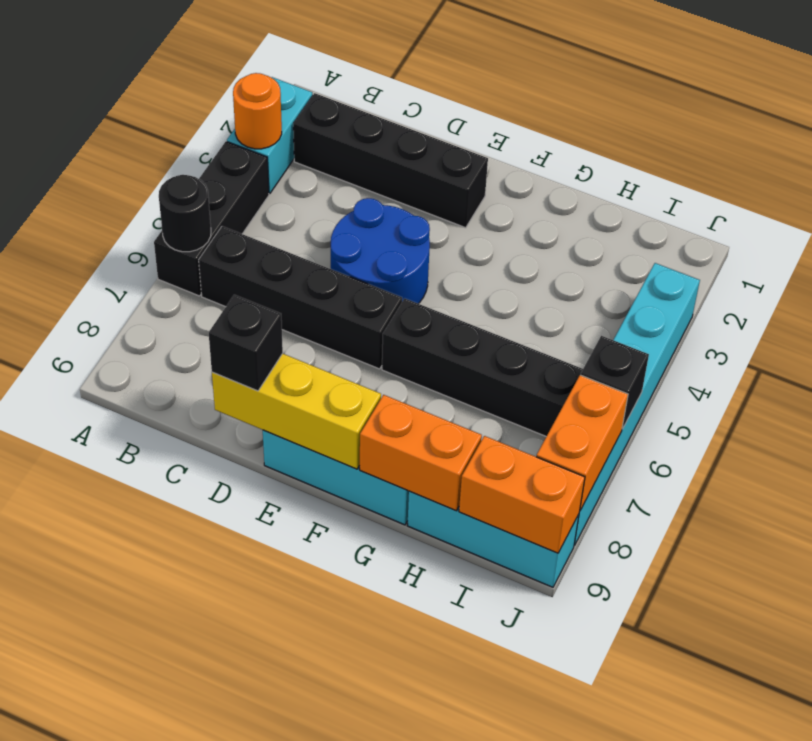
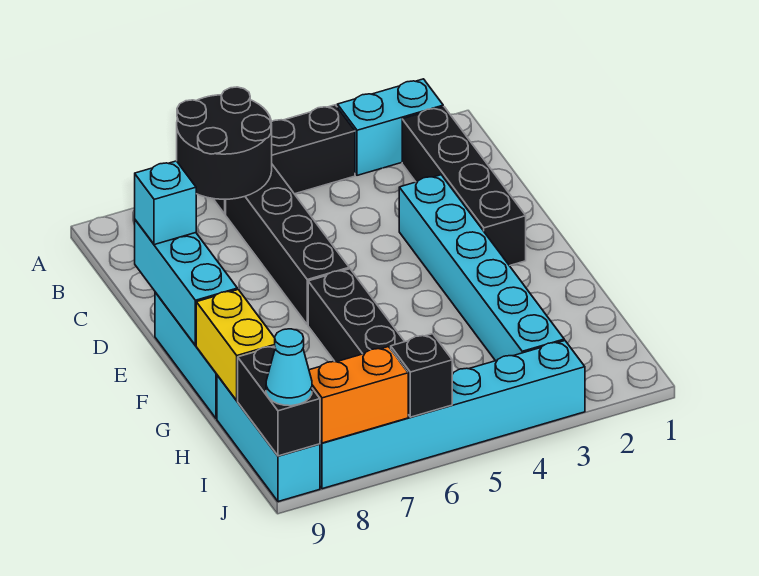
orange round brick A3 level 2 -> none
black round brick A6 level 2 -> black round brick A6:B7 level 2
none -> cyan brick D3:I3 level 1
blue round brick D4:E5 level 1 -> none
yellow brick D9:F9 level 2 -> cyan brick D9:F9 level 2
black brick D9 level 3 -> cyan brick D9 level 3
orange brick G9:H9 level 2 -> yellow brick G9:H9 level 2
orange brick I9:J9 level 2 -> black brick I9:J9 level 2
none -> cyan cone J9 level 3

